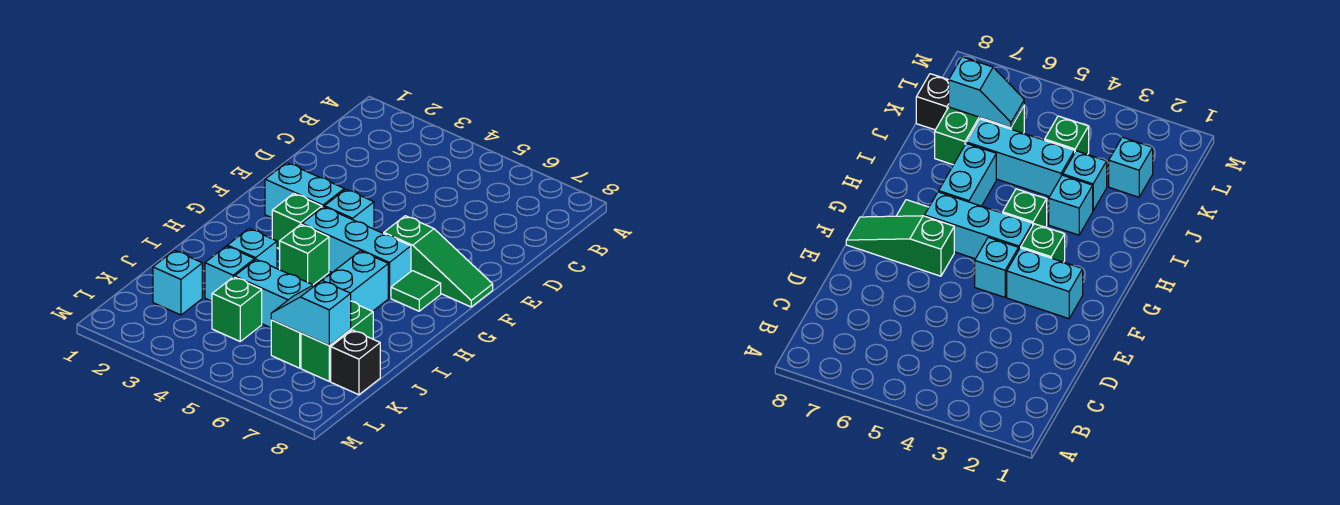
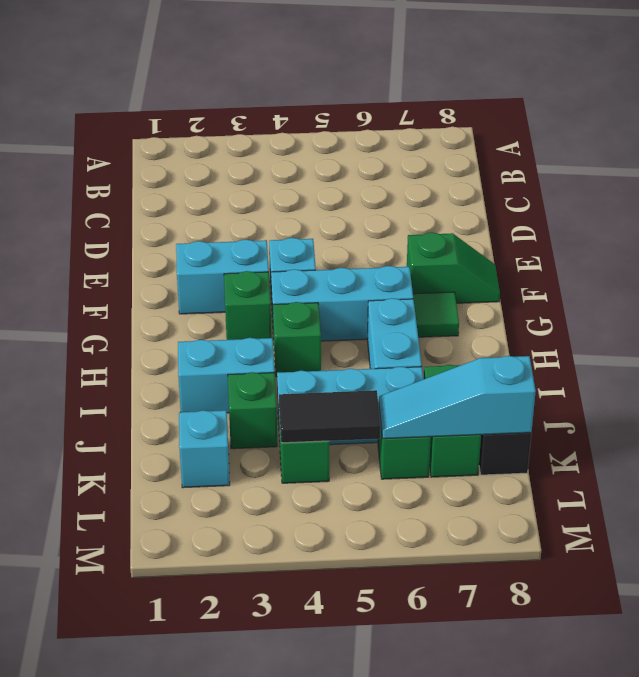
green slope F6:F8 level 1 top 6 -> green slope F7:F8 level 1 top 7
cyan brick I3 level 1 -> cyan brick I2:I3 level 1
cyan brick J3 level 1 -> green brick J3 level 1
none -> black tile K4:K5 level 2
cyan slope K6:K7 level 2 top 7 -> cyan slope K6:K8 level 2 top 8

